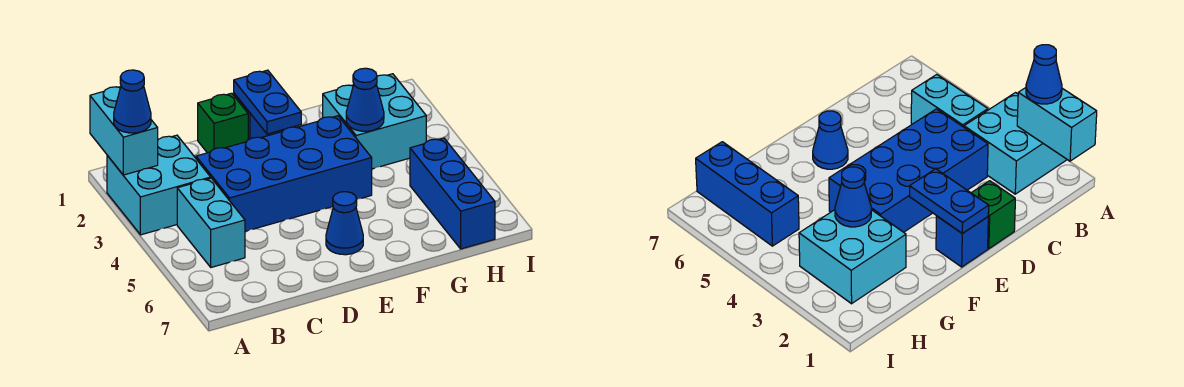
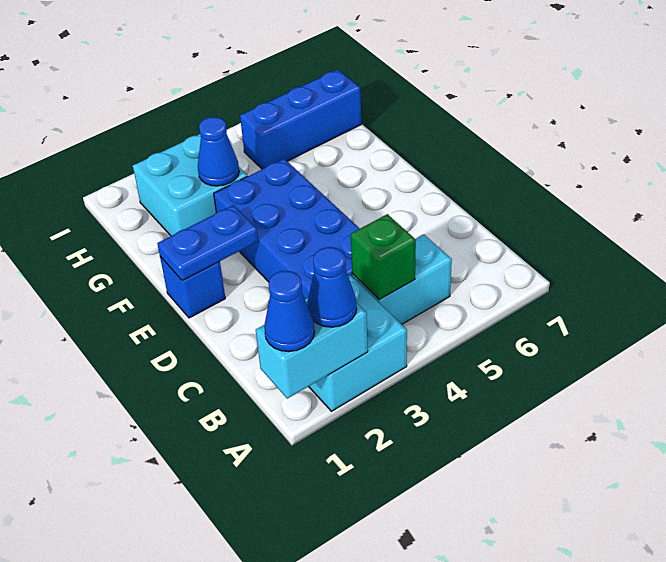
green brick D1 level 1 -> green brick B4 level 2
blue cone E6 level 1 -> blue cone A1 level 3

